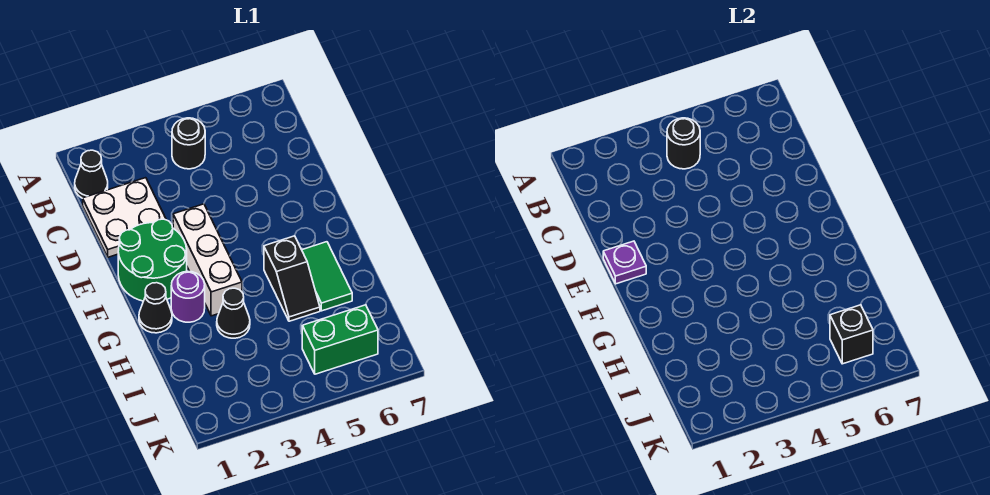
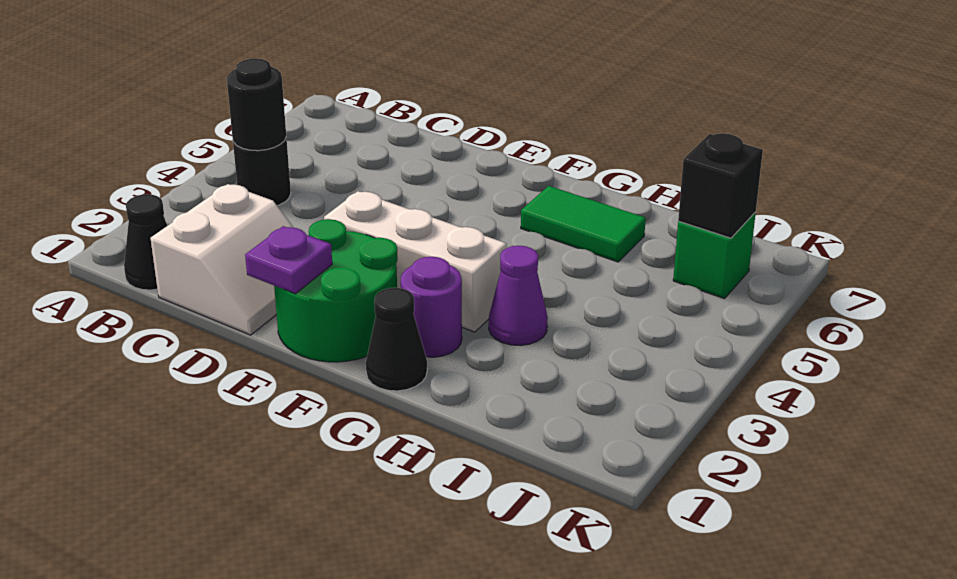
white plate C1:D2 level 1 -> white slope C1:D2 level 1 top C
black slope G5:H5 level 1 top G -> none
black cone H3 level 1 -> purple cone H3 level 1
green brick J5:J6 level 1 -> green brick J6 level 1

